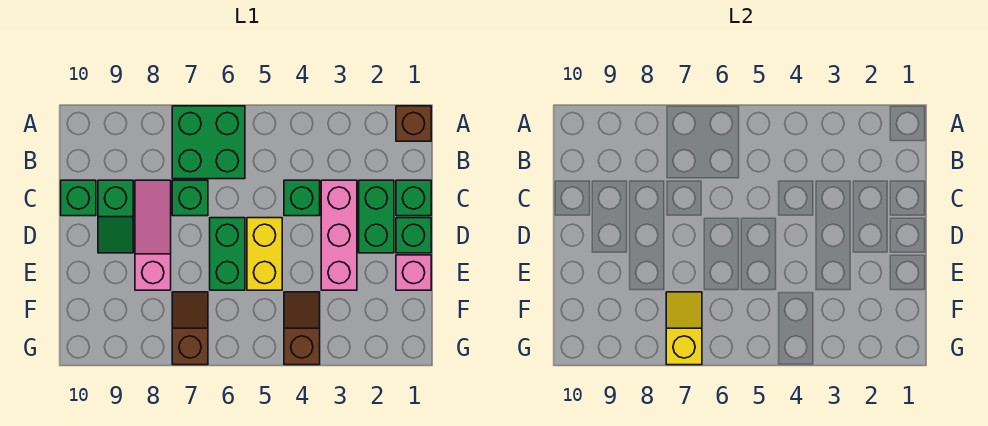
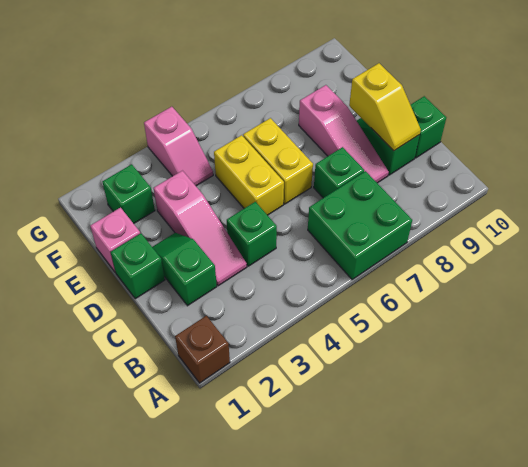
green brick C1 level 1 -> green brick F2 level 1
green brick C2:D2 level 1 -> green slope C2:D2 level 1 top C
pink brick C3:E3 level 1 -> pink slope C3:E3 level 1 top E
green brick D6:E6 level 1 -> yellow brick D6:E6 level 1
brown slope F4:G4 level 1 top G -> pink slope F4:G4 level 1 top G
brown slope F7:G7 level 1 top G -> none
yellow slope F7:G7 level 2 top G -> yellow slope C9:D9 level 2 top D

